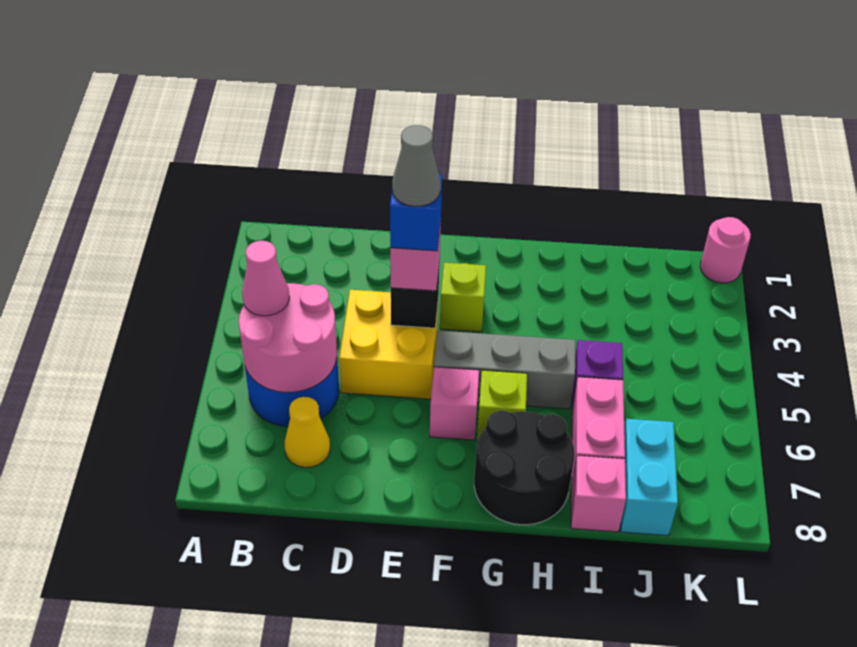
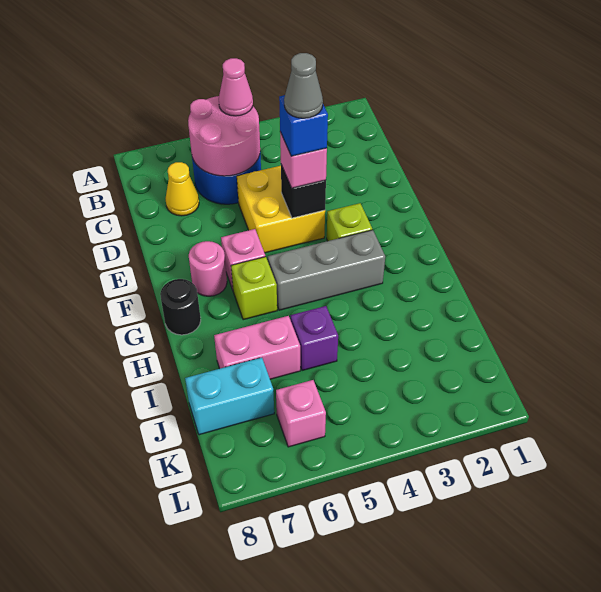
grey brick F5:H5 level 1 -> grey brick G3:G5 level 1
black round brick G7:H8 level 1 -> black round brick G8 level 1
pink brick I8 level 1 -> pink brick K6 level 1
pink round brick L1 level 1 -> pink round brick F7 level 1

